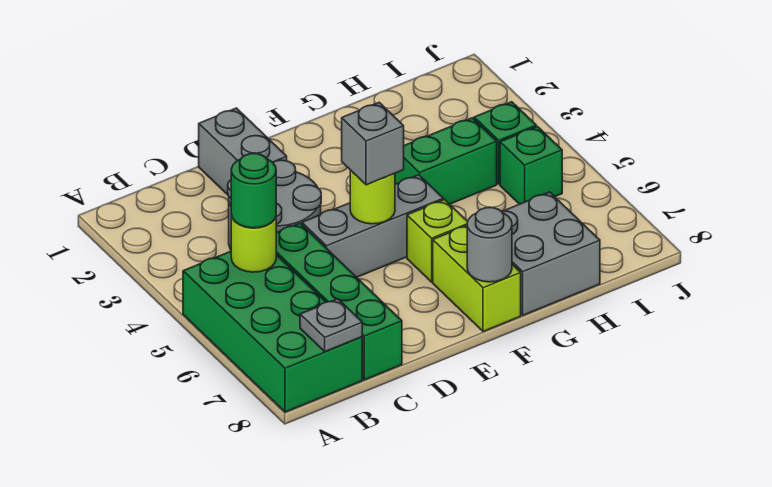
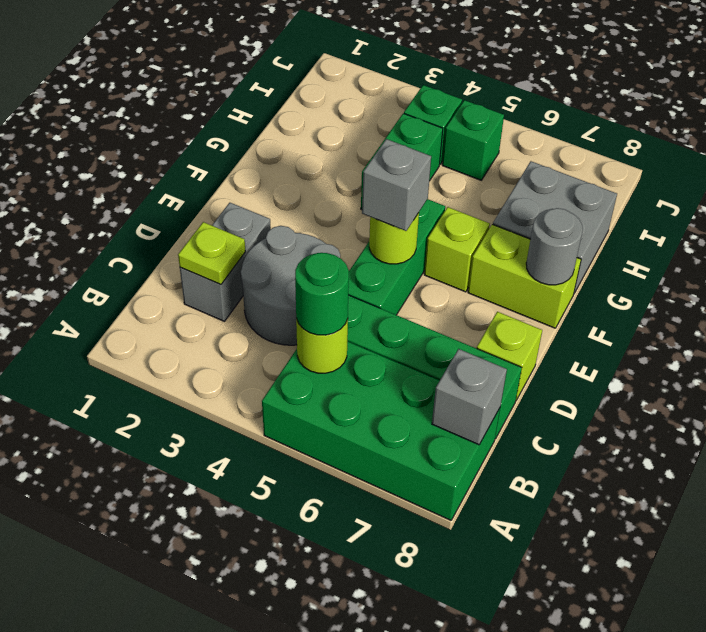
grey plate B8 level 2 -> grey brick B8 level 2
none -> lime plate C2 level 2
grey brick D1:D2 level 1 -> grey brick C2:D2 level 1
grey brick D5:F5 level 1 -> green brick D5:F5 level 1
none -> lime brick D8 level 1

